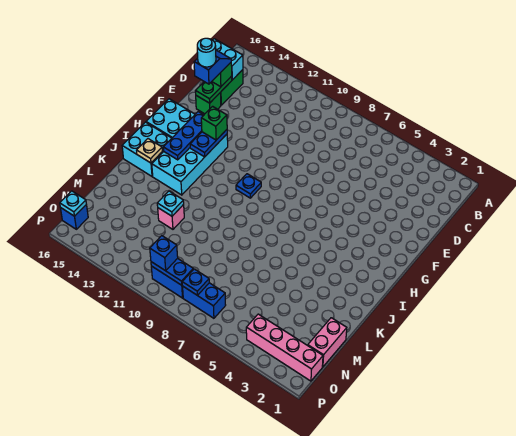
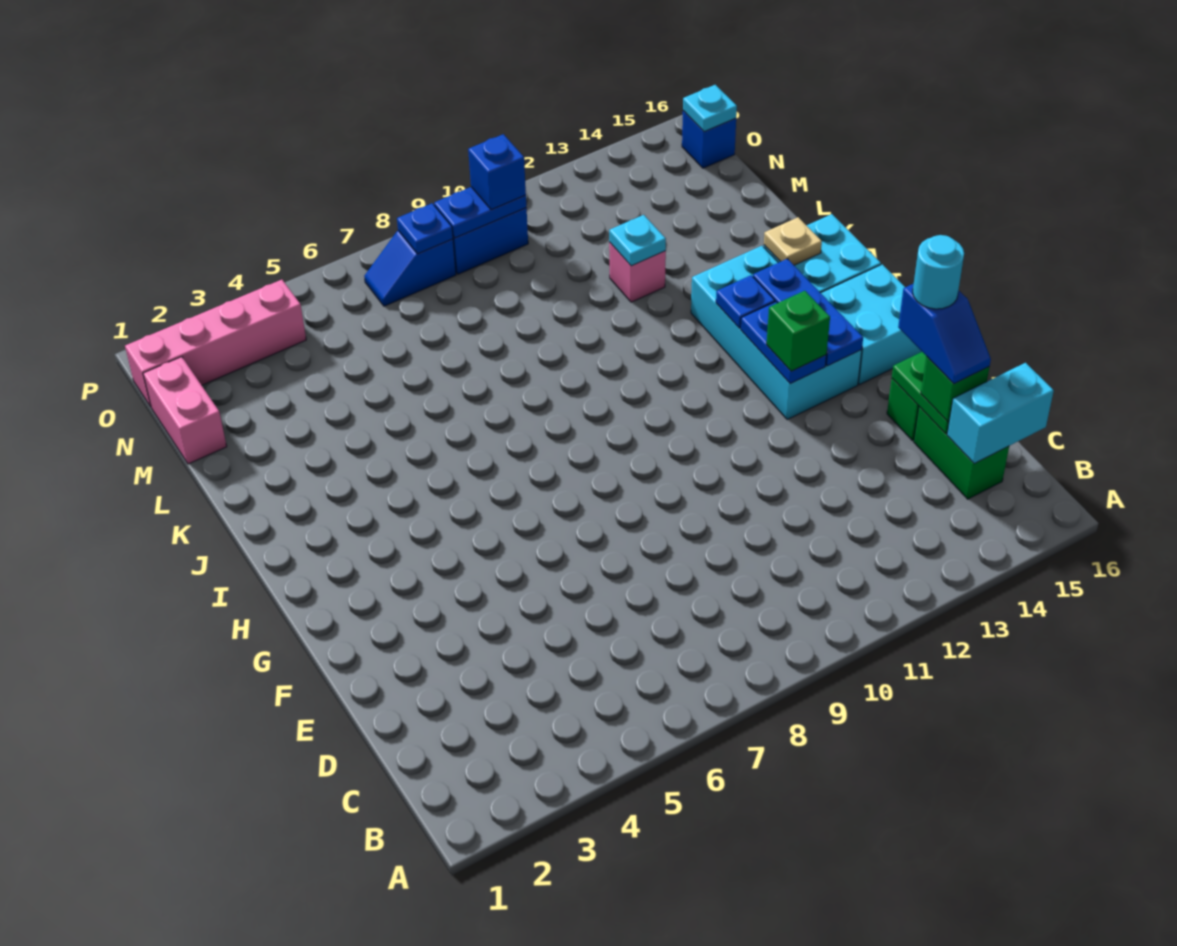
blue plate H10 level 1 -> blue plate I13 level 2
blue brick O7:O8 level 1 -> blue slope O7:O8 level 1 top 8

